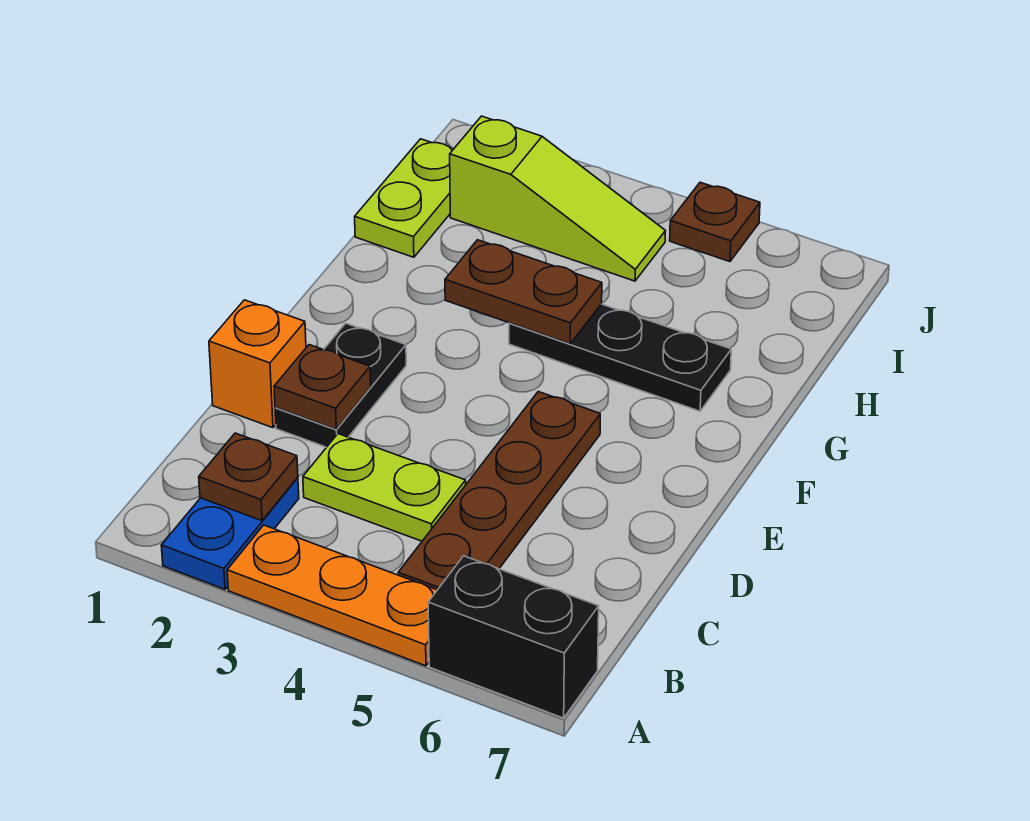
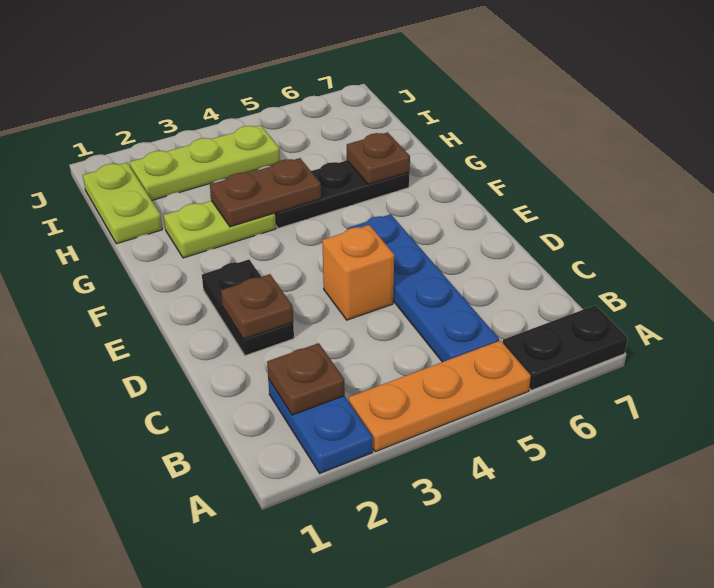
black brick A6:A7 level 1 -> black plate A6:A7 level 1
brown plate B5:E5 level 1 -> blue plate B5:E5 level 1
lime plate C3:C4 level 1 -> lime plate G2:G3 level 1
orange brick D1 level 1 -> orange brick D4 level 1
lime slope I2:I4 level 1 top 2 -> lime plate I2:I4 level 1
brown plate J5 level 1 -> brown plate G6 level 2

